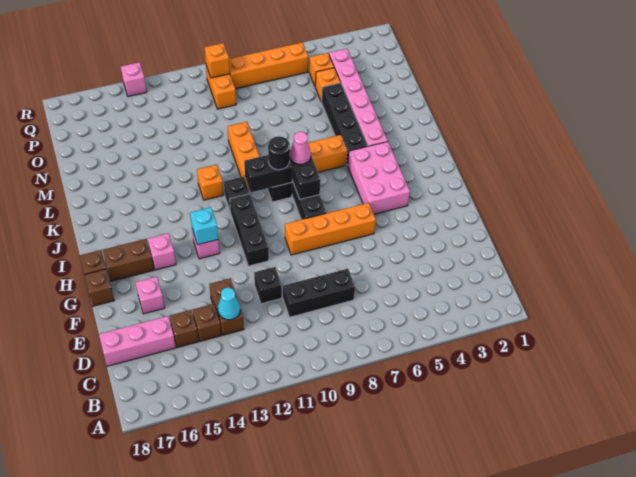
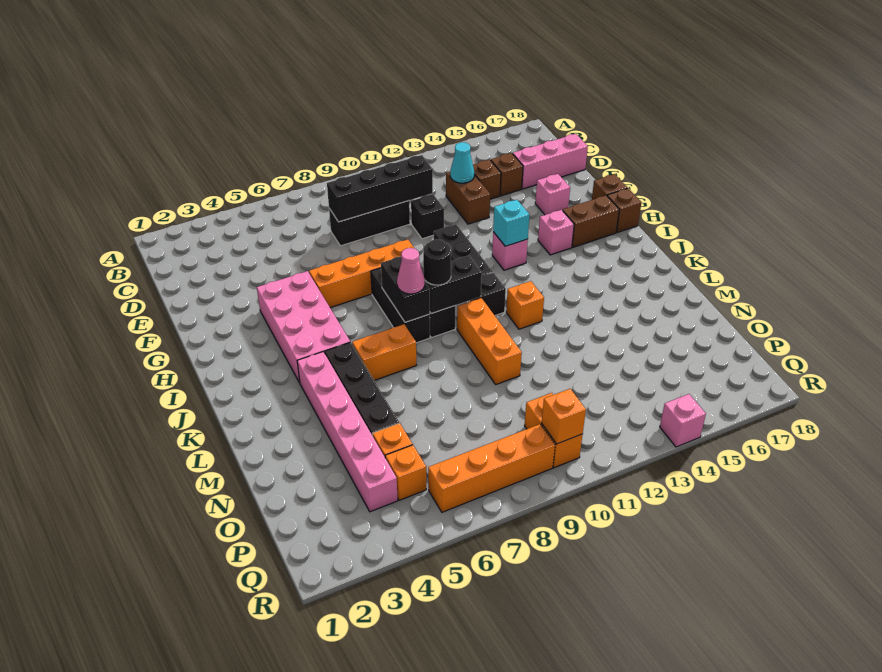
none -> black brick D8:D11 level 2
pink brick H4:J5 level 1 -> pink brick G4:J5 level 1

